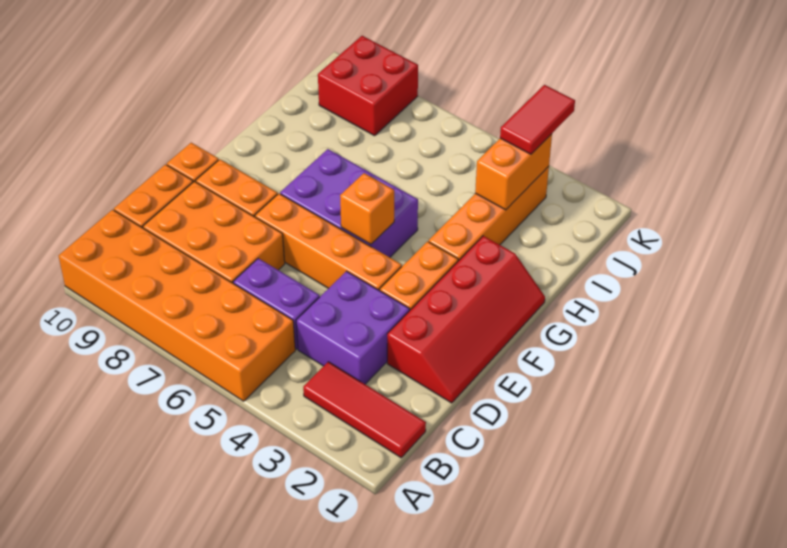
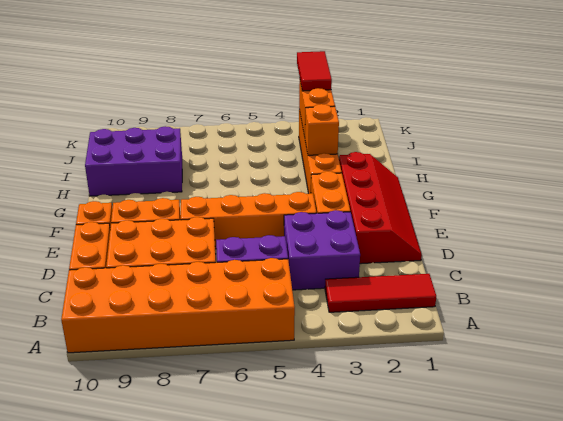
purple brick F5:G7 level 1 -> purple brick H8:I10 level 1
orange brick F5 level 2 -> orange brick H3 level 2
red brick J8:K9 level 1 -> none

